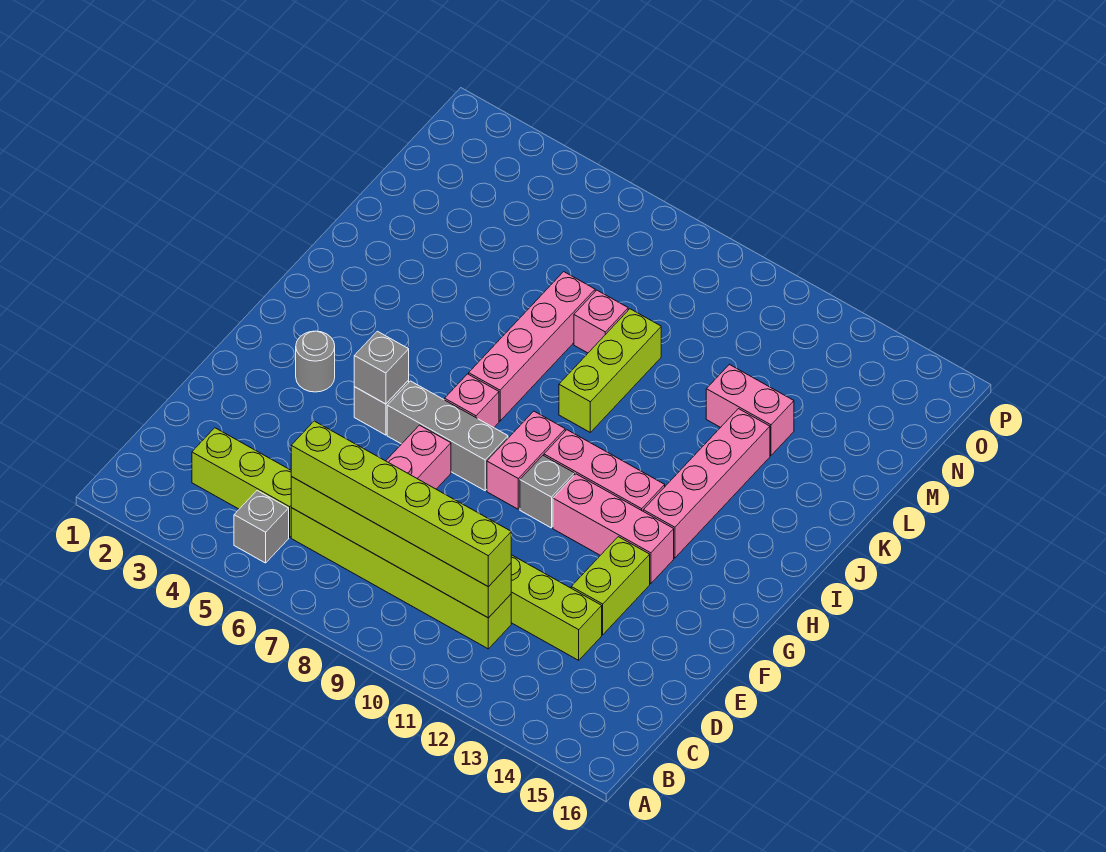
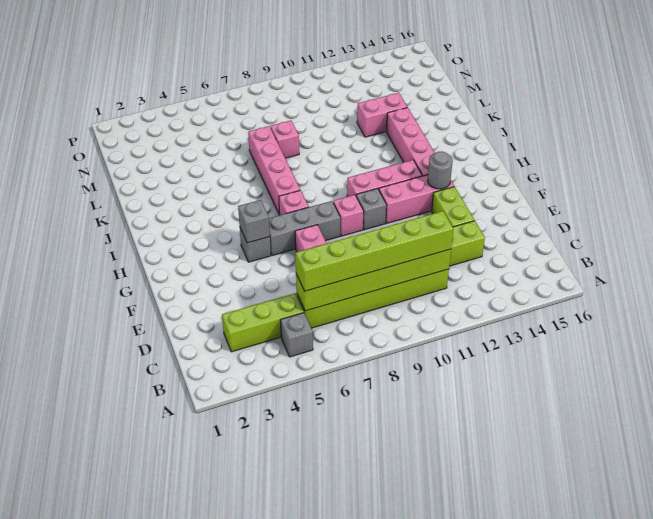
grey round brick G3 level 1 -> grey round brick G13 level 2
pink brick G9:H9 level 1 -> pink brick G9 level 1
lime brick J9:L9 level 1 -> none

